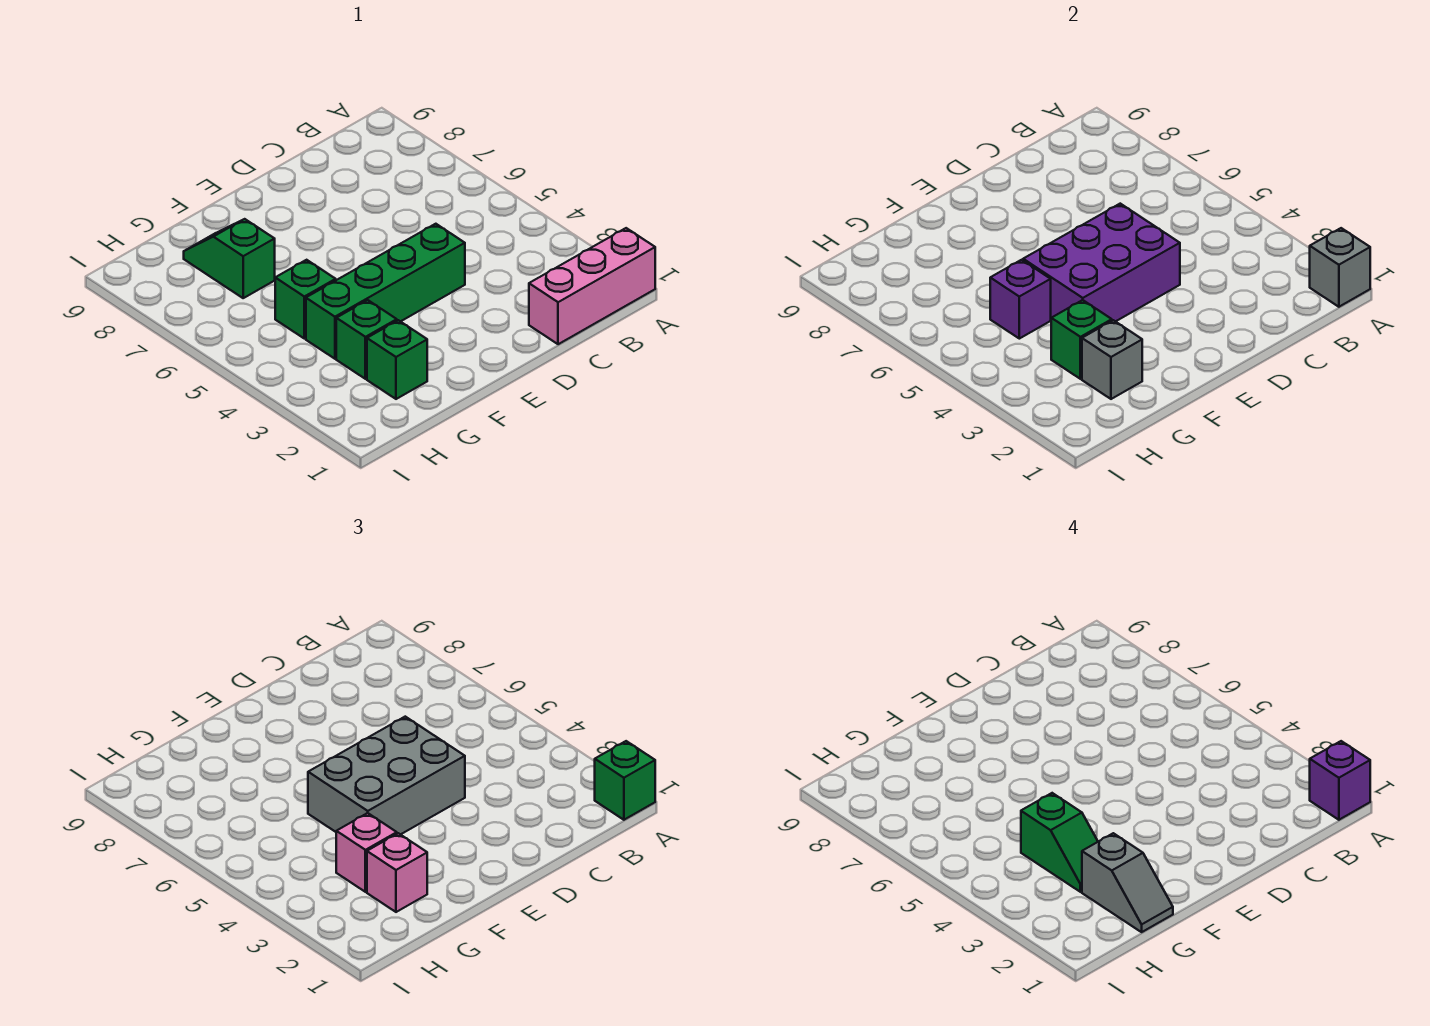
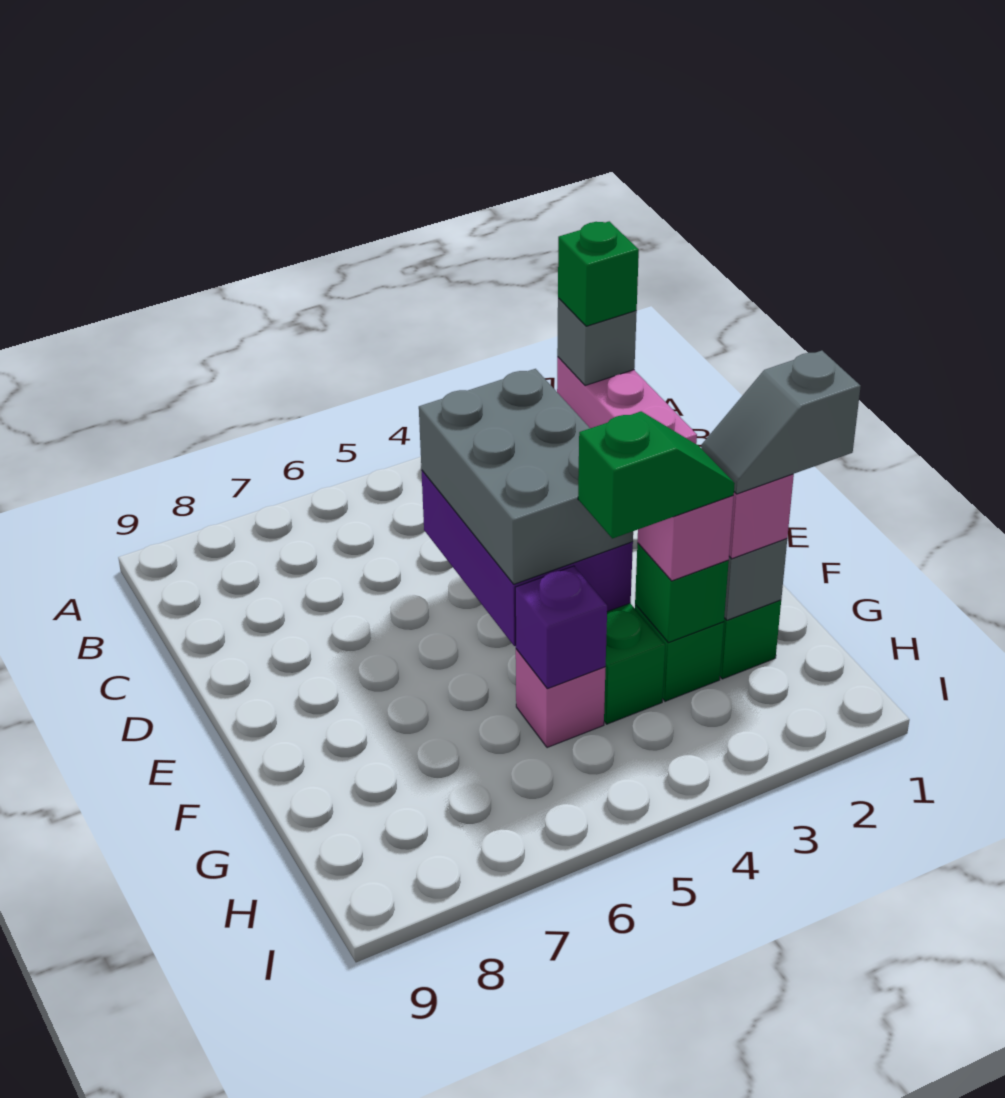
purple brick A1 level 4 -> none
grey slope G1:G2 level 4 top 2 -> grey slope G1:G2 level 4 top 1
green brick G5 level 1 -> pink brick G5 level 1
green slope G7:G8 level 1 top 7 -> none

